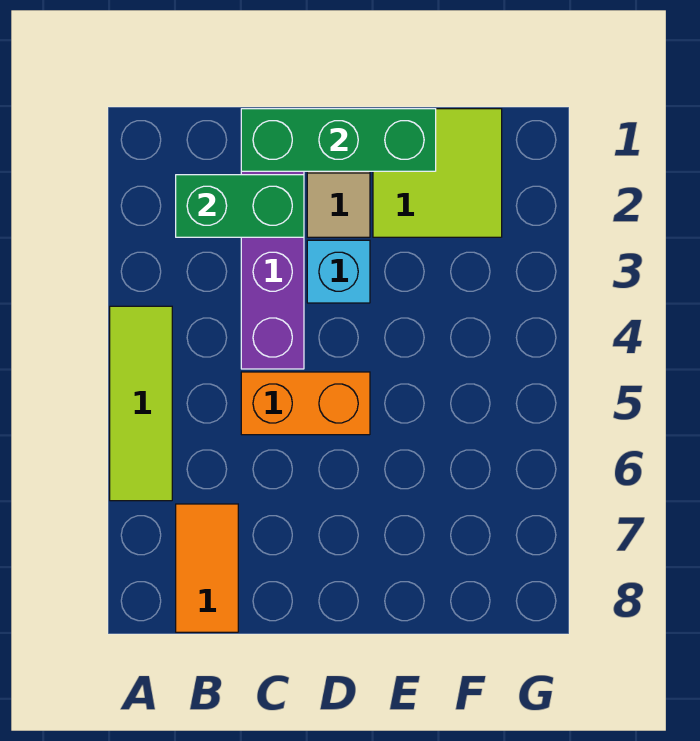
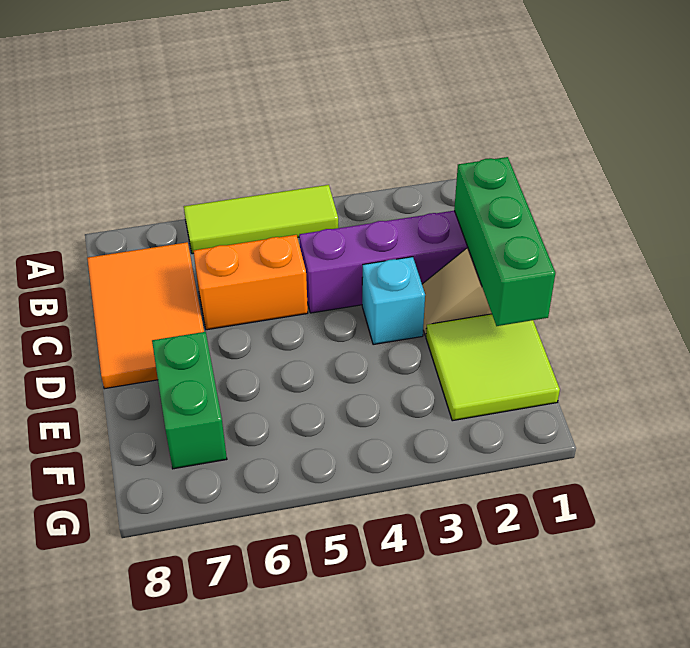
green brick B2:C2 level 2 -> green brick E7:F7 level 1
orange tile B7:B8 level 1 -> orange tile B7:D8 level 1
orange brick C5:D5 level 1 -> orange brick C5:C6 level 1

